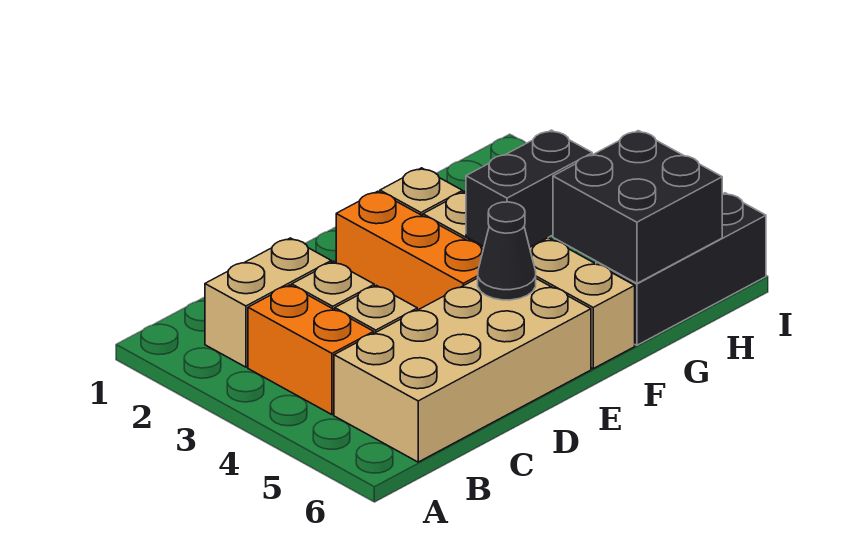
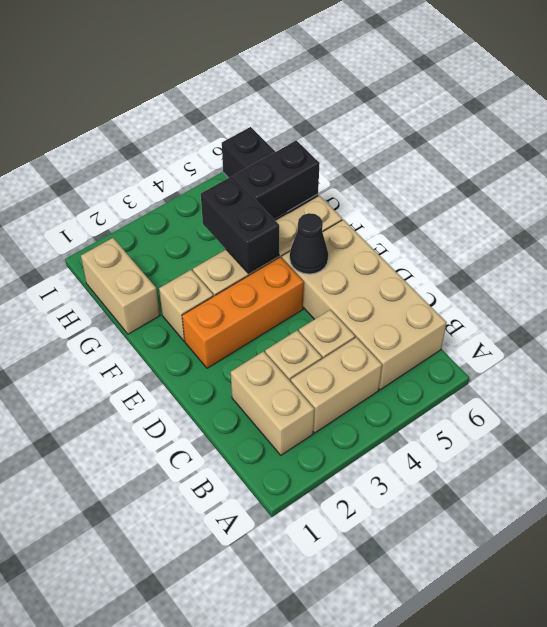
orange brick B3:B4 level 1 -> tan brick B3:B4 level 1
none -> tan brick G1:H1 level 1
black brick G5:H6 level 2 -> black brick G5:G6 level 2

